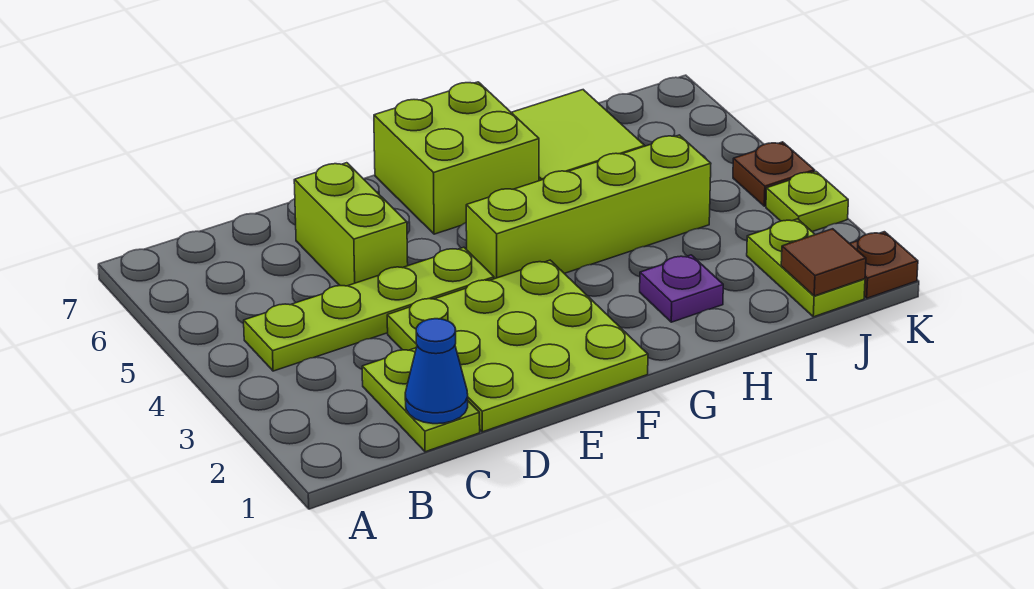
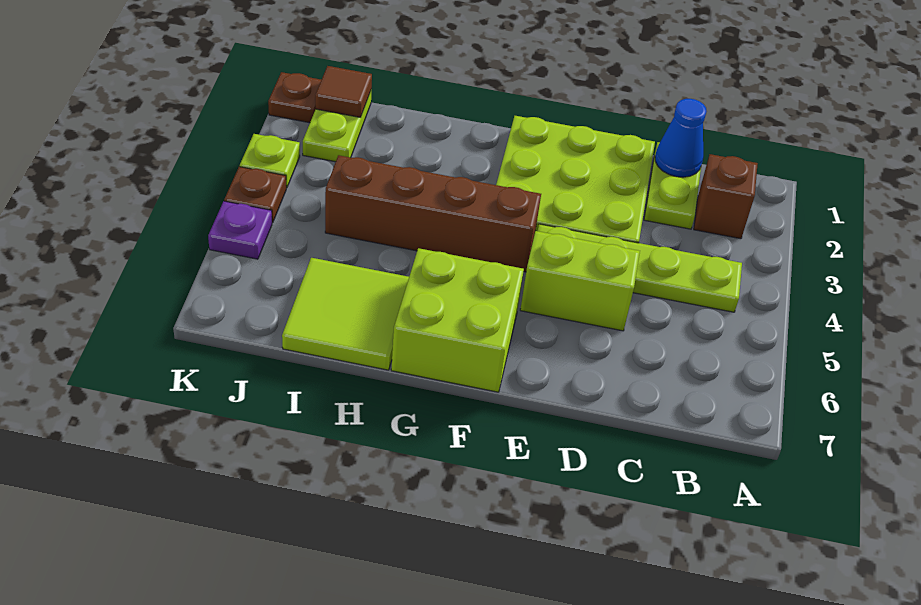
none -> brown brick B2 level 1
lime brick D5:D6 level 1 -> lime brick D5:E5 level 1
lime brick F4:I4 level 1 -> brown brick F4:I4 level 1
purple plate H2 level 1 -> purple plate K5 level 1

